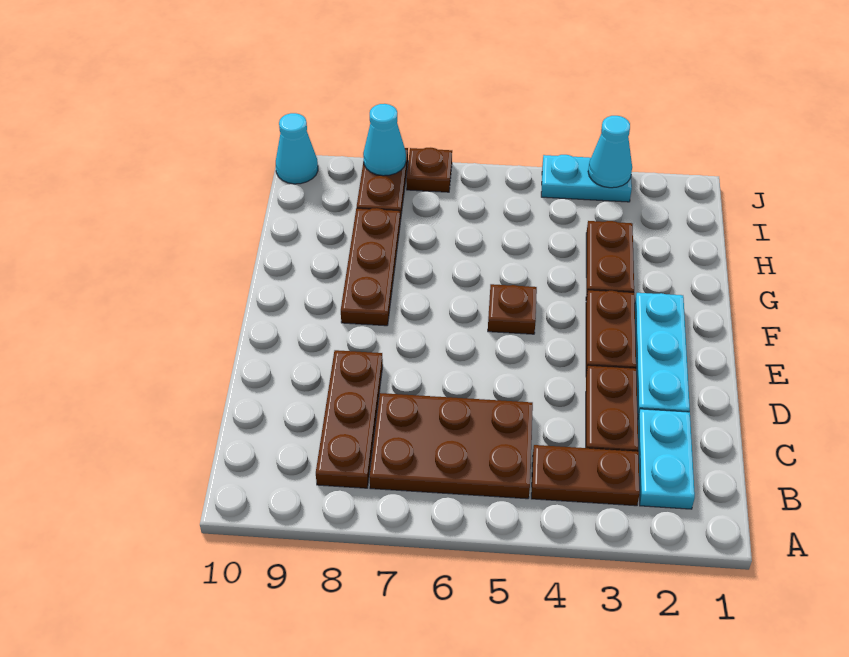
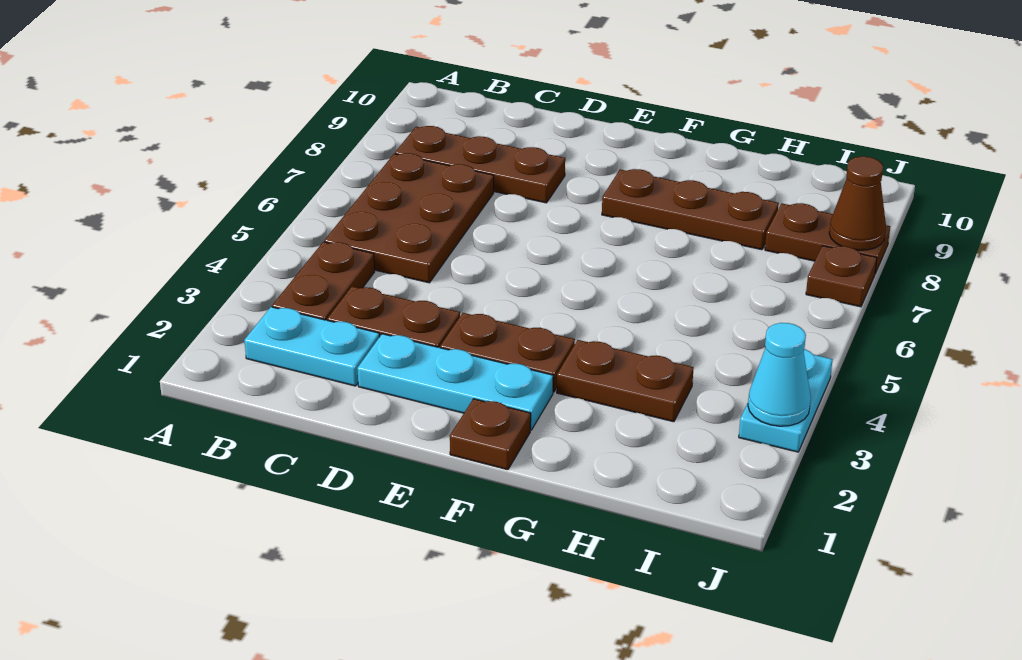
brown plate F5 level 1 -> brown plate F1 level 1
cyan cone J8 level 2 -> brown cone J8 level 2
cyan cone J10 level 1 -> none

